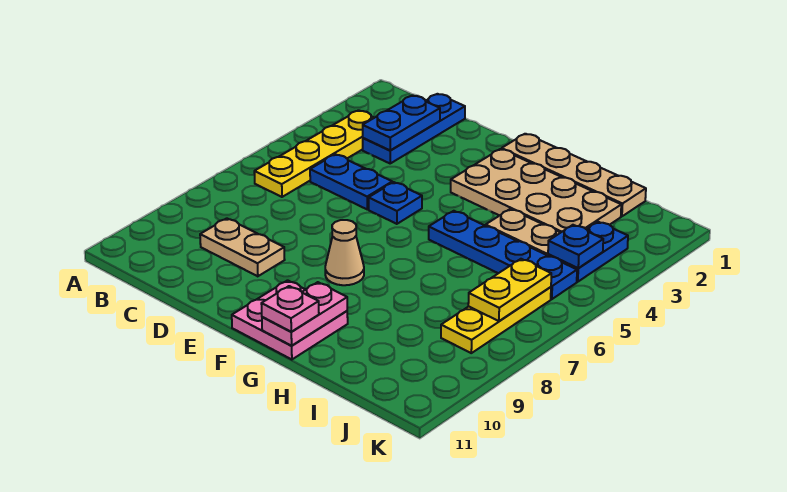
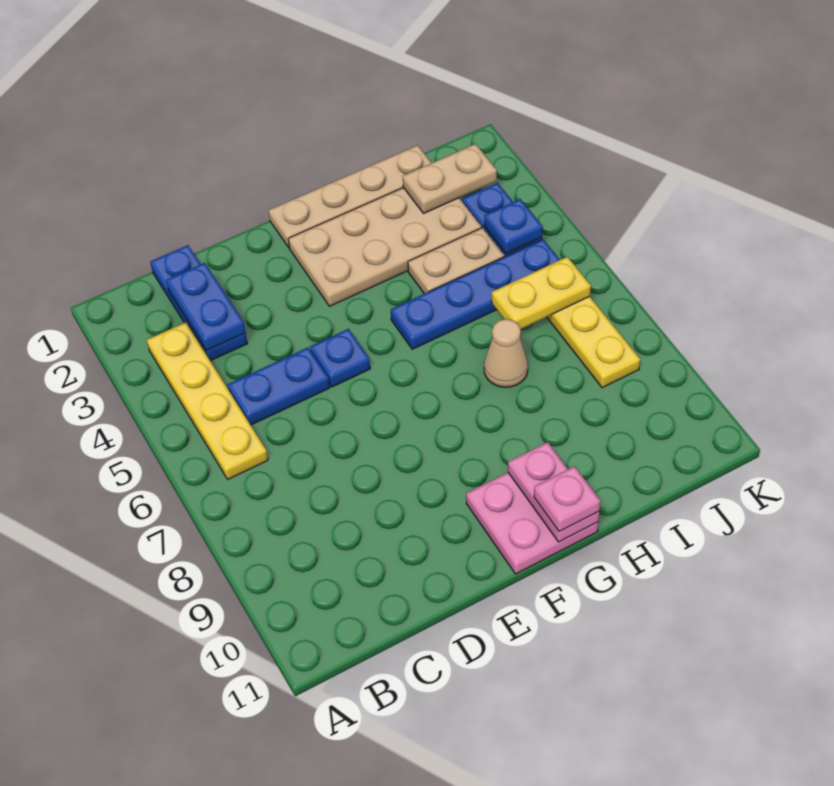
tan plate C9:D9 level 1 -> tan plate I2:J2 level 2
tan cone F8 level 1 -> tan cone H7 level 1
yellow plate J6:J7 level 2 -> yellow plate I6:J6 level 2

